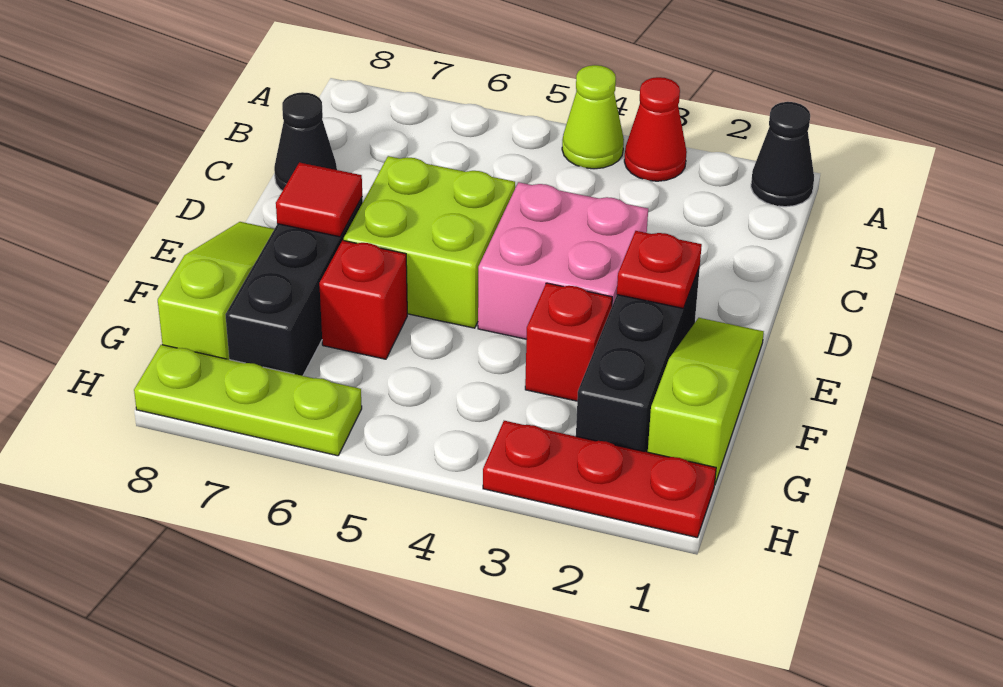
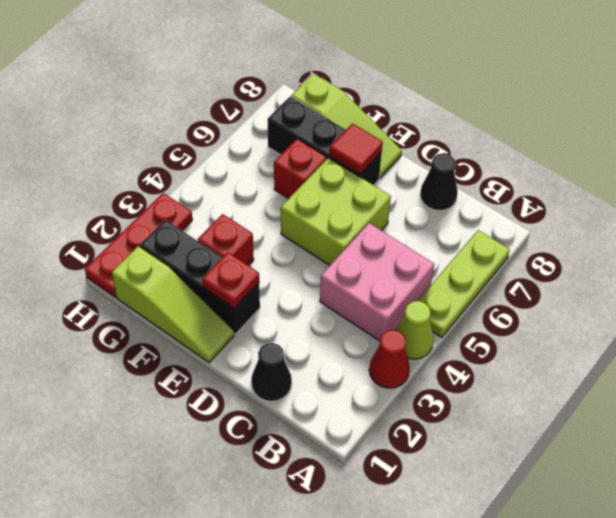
black cone A1 level 1 -> black cone C1 level 1
pink brick D3:E4 level 1 -> pink brick B4:C5 level 1
lime plate H6:H8 level 1 -> lime plate A5:A7 level 1

